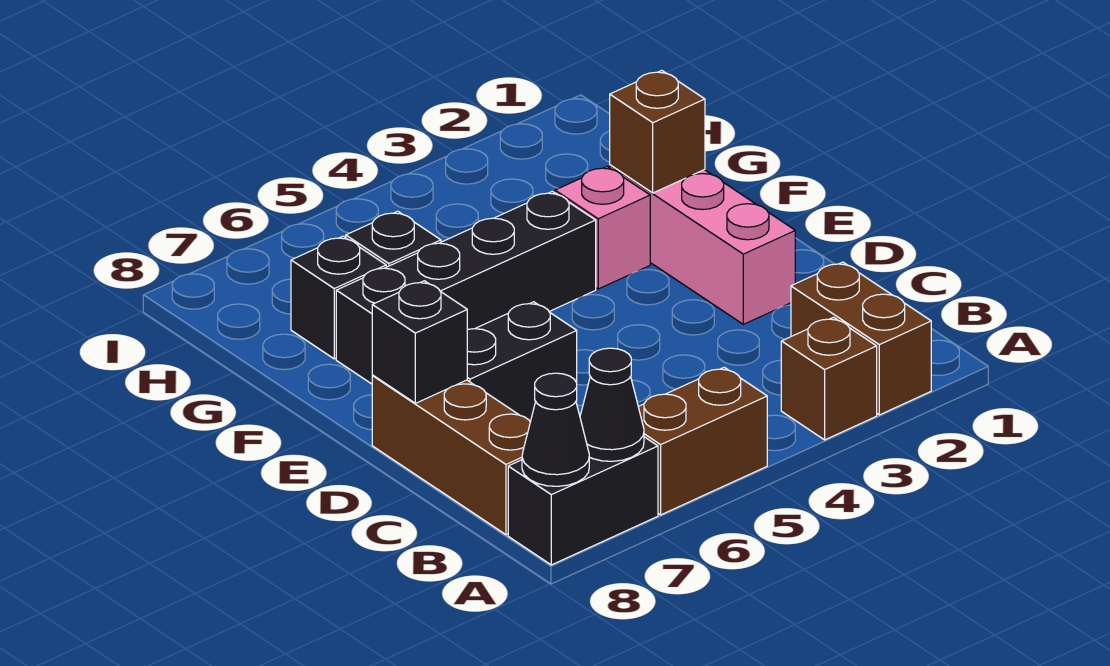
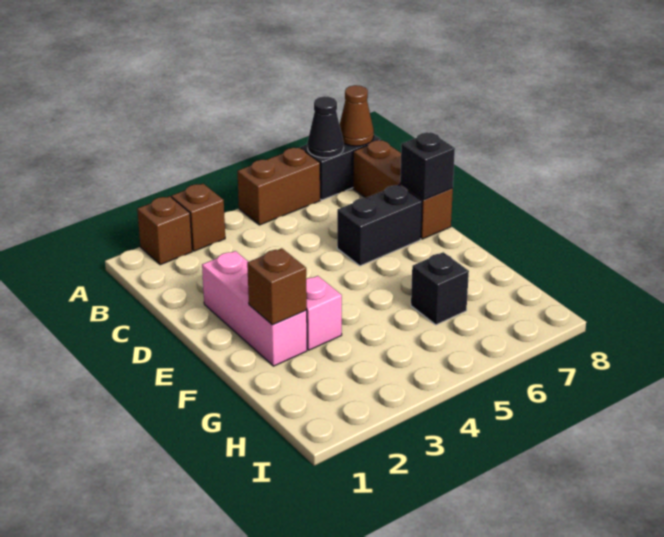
brown brick A2:B2 level 1 -> brown brick A2 level 1
black cone A8 level 2 -> brown cone A8 level 2
black brick F4:F7 level 1 -> none
black brick G7 level 1 -> none

